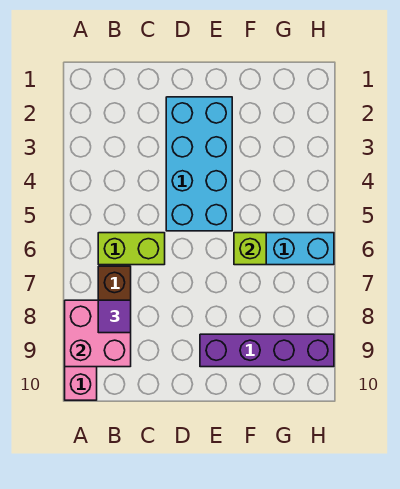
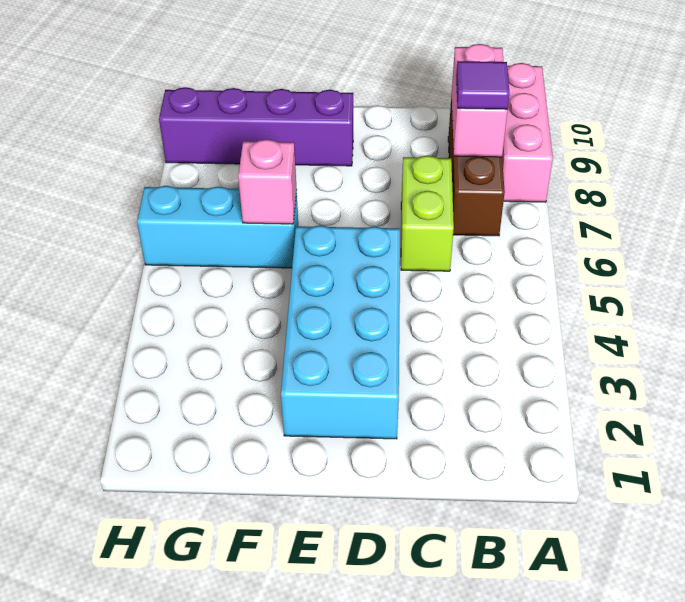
pink brick A8:B9 level 2 -> pink brick B8:B9 level 2
lime brick B6:C6 level 1 -> lime brick C6:C7 level 1
lime brick F6 level 2 -> pink brick F6 level 2

